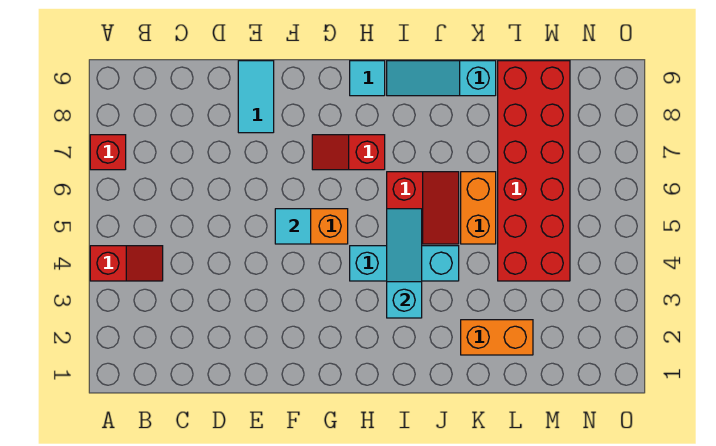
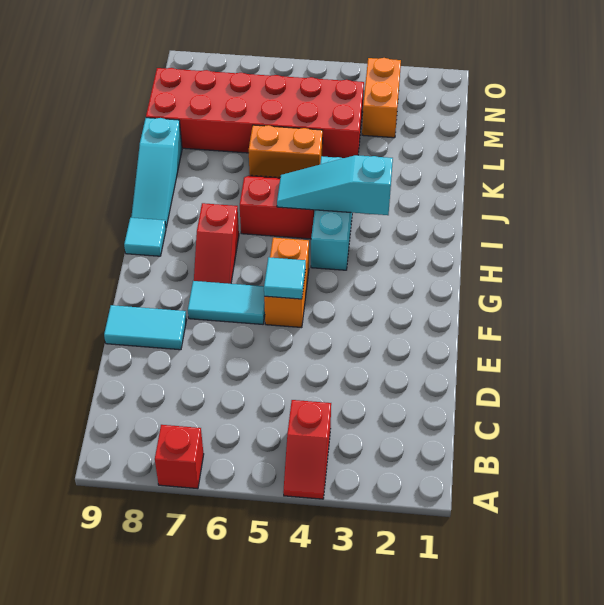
red slope A4:B4 level 1 top A -> red slope A4:B4 level 1 top B
none -> cyan tile F6:F7 level 1
orange brick K2:L2 level 1 -> orange brick M3:N3 level 1

